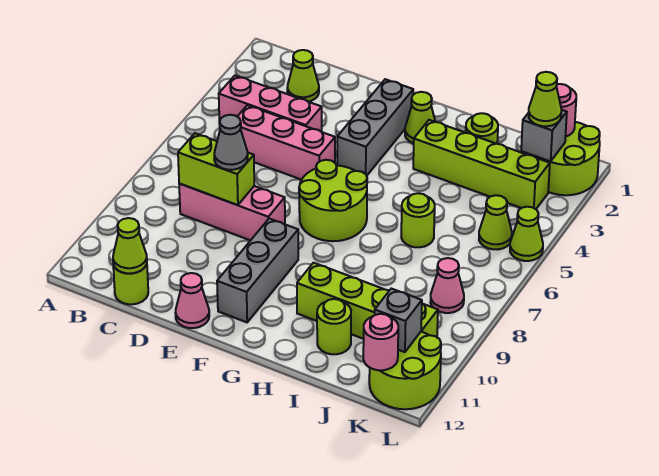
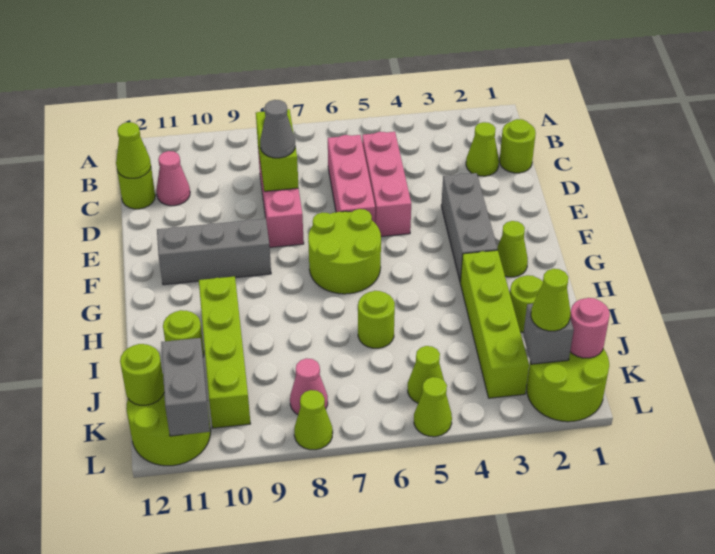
pink brick B4:D4 level 1 -> pink brick C6:E6 level 1
none -> lime round brick C1 level 1
pink cone E12 level 1 -> pink cone C11 level 1
grey brick F2:F4 level 1 -> grey brick E3:G3 level 1
grey brick K11 level 2 -> grey brick K11:L11 level 2
pink round brick K12 level 2 -> lime round brick K12 level 2
none -> lime cone L8 level 1

